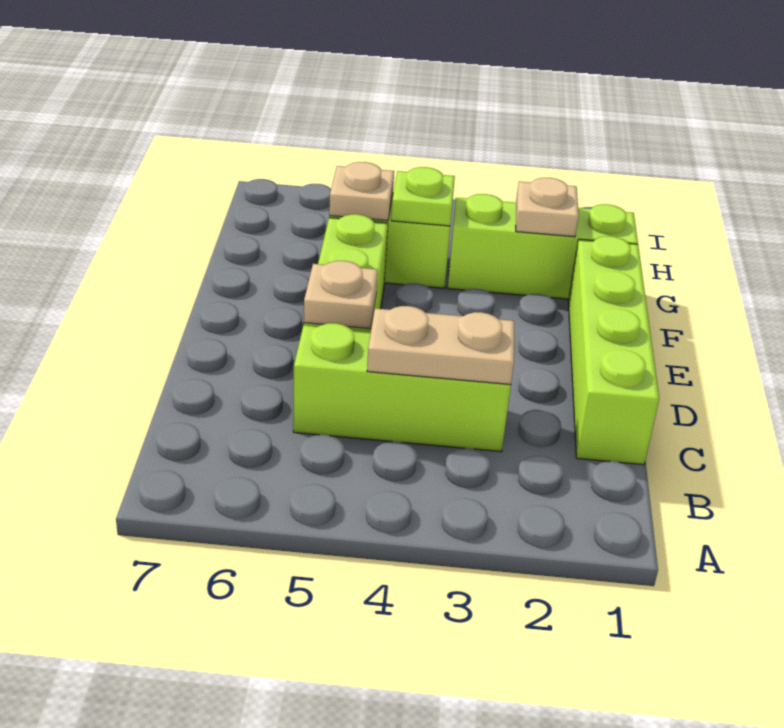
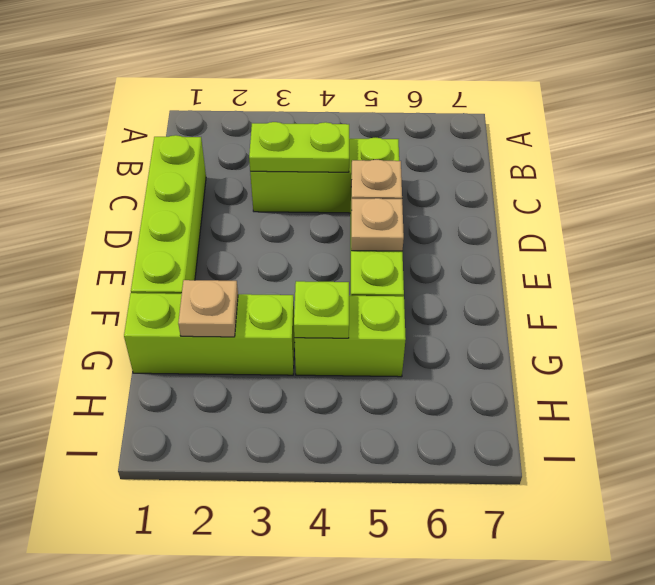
tan plate C3:C4 level 2 -> lime plate C3:C4 level 2
tan plate G5 level 2 -> tan plate E5 level 2

